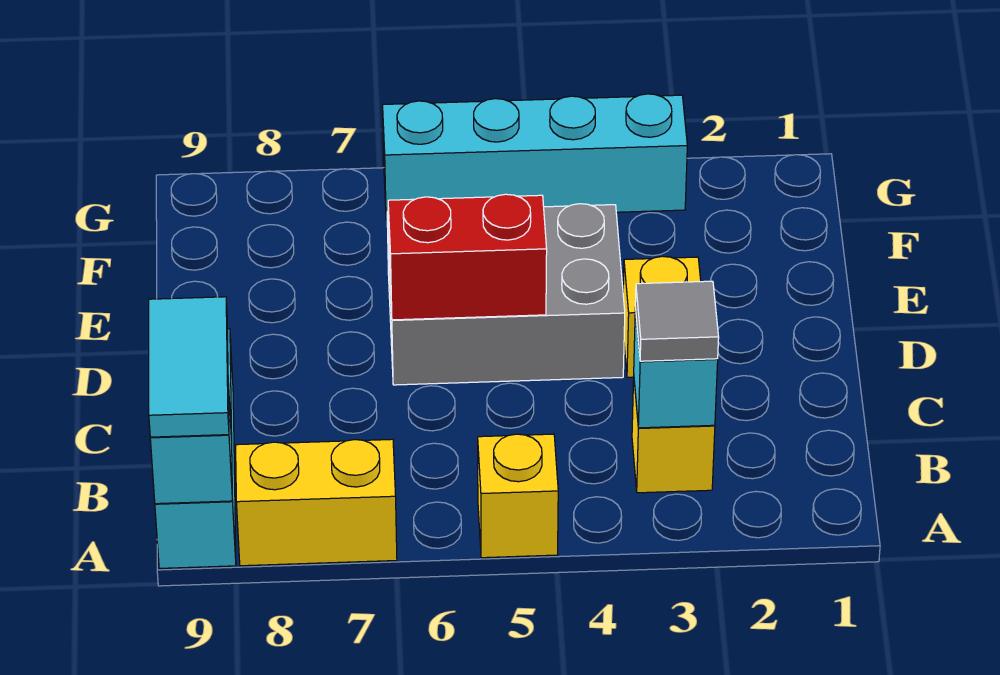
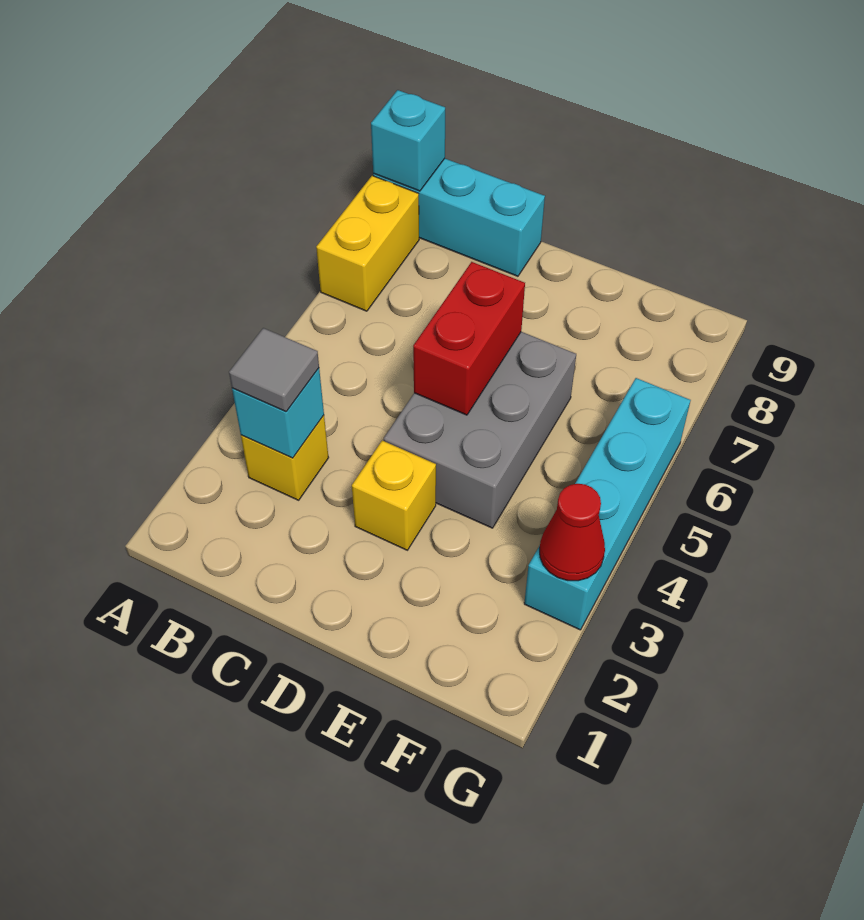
yellow brick A5 level 1 -> none
cyan tile A9:B9 level 3 -> none
none -> red cone G3 level 2

